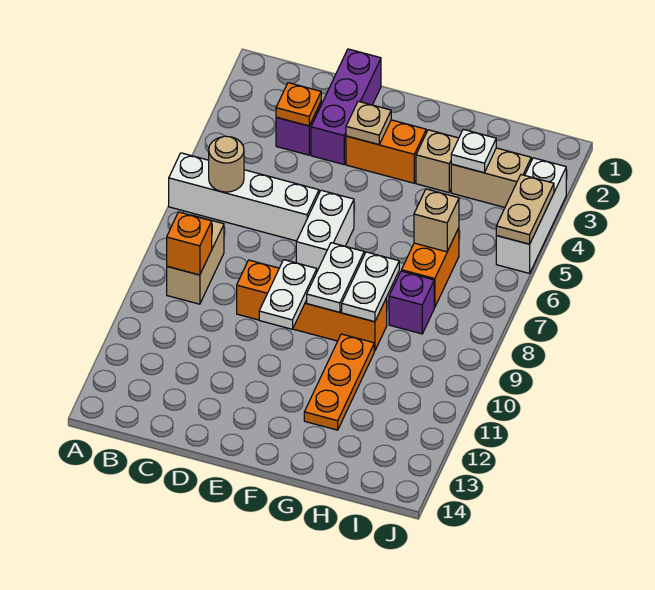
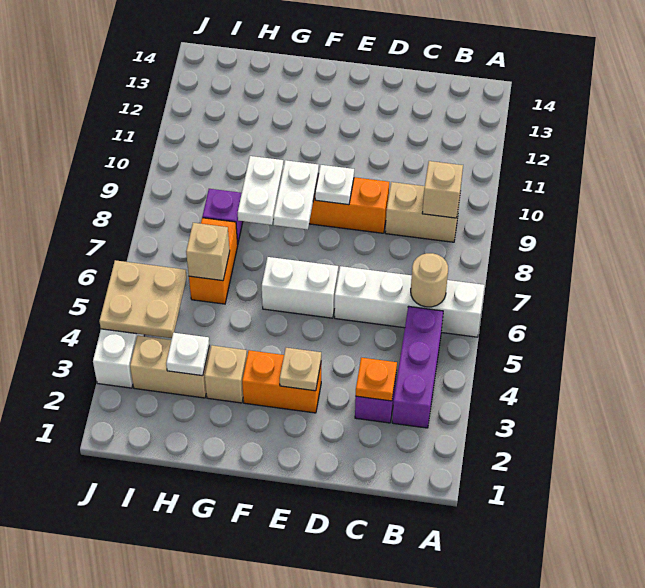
tan brick B8:B9 level 1 -> tan brick B9:C9 level 1
orange brick B9 level 2 -> tan brick B9 level 2
purple brick D1:D3 level 1 -> purple brick B3:B5 level 1
white brick E6:E7 level 1 -> white brick E6:F6 level 1
white plate E9:E10 level 2 -> white plate E9 level 2
orange plate G10:G12 level 1 -> none
tan plate J4:J5 level 2 -> tan plate I4:J5 level 2

